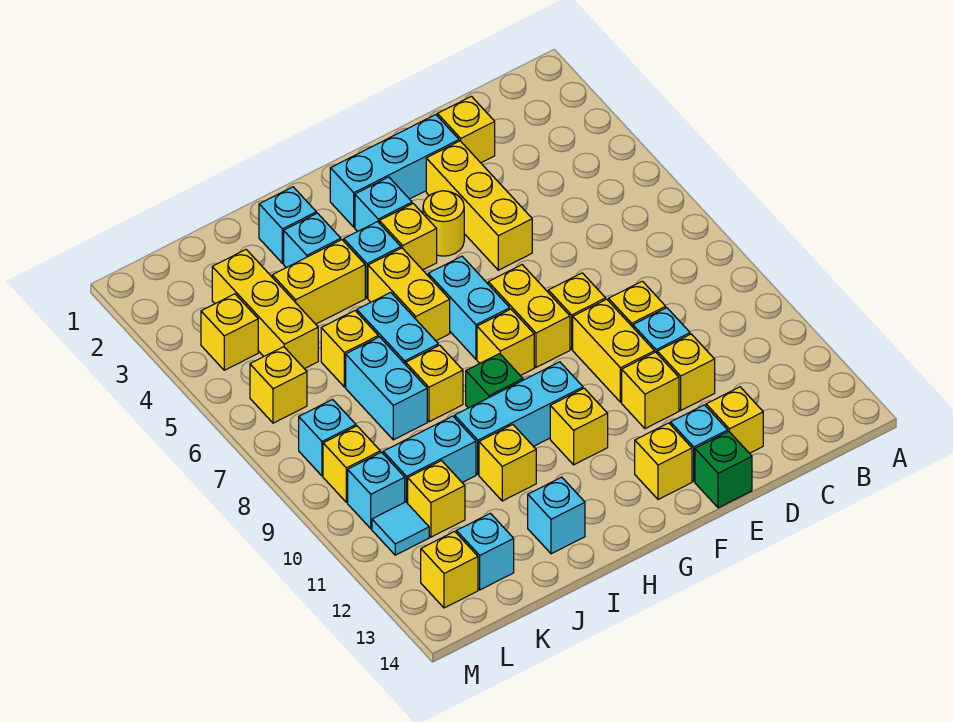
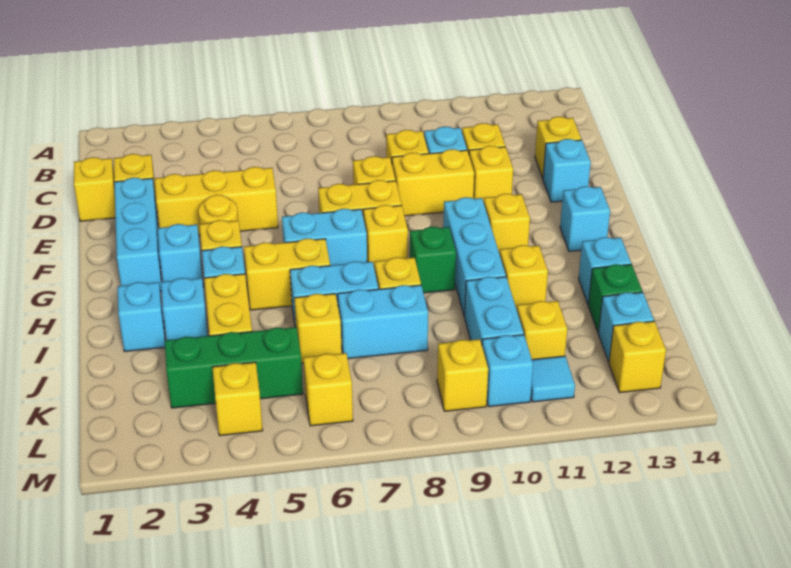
green brick E14 level 1 -> green brick J13 level 1
yellow brick F13 level 1 -> yellow brick D1 level 1
yellow brick K3:K5 level 1 -> green brick K3:K5 level 1
cyan brick L8 level 1 -> cyan brick G13 level 1

